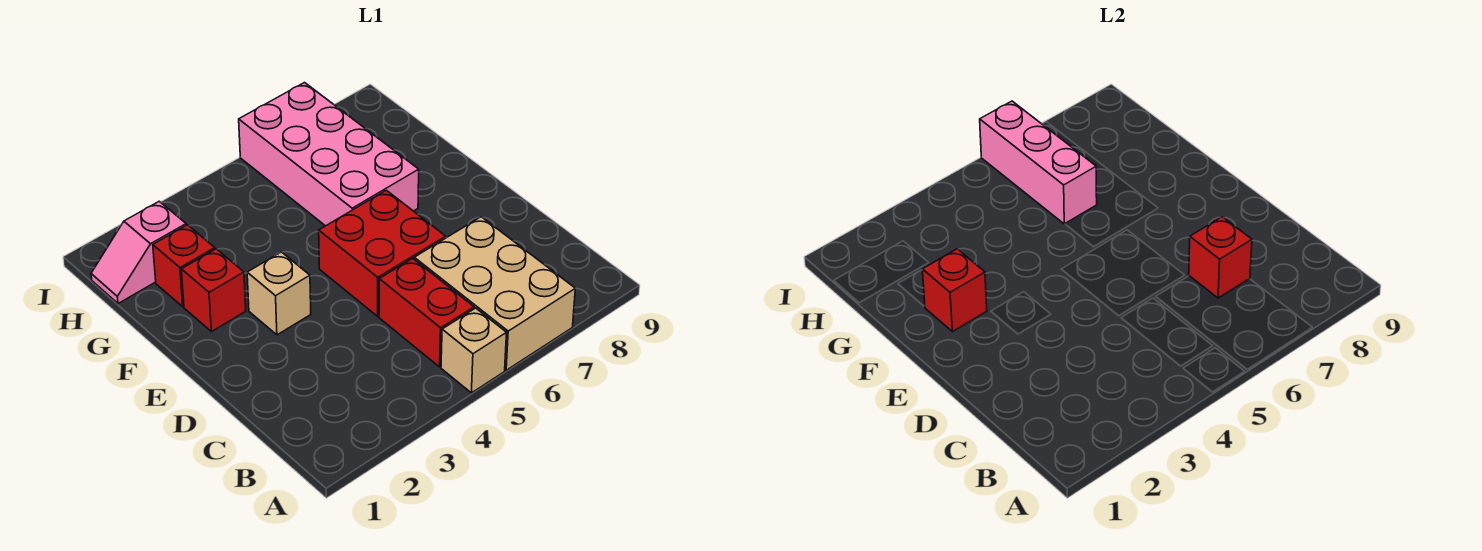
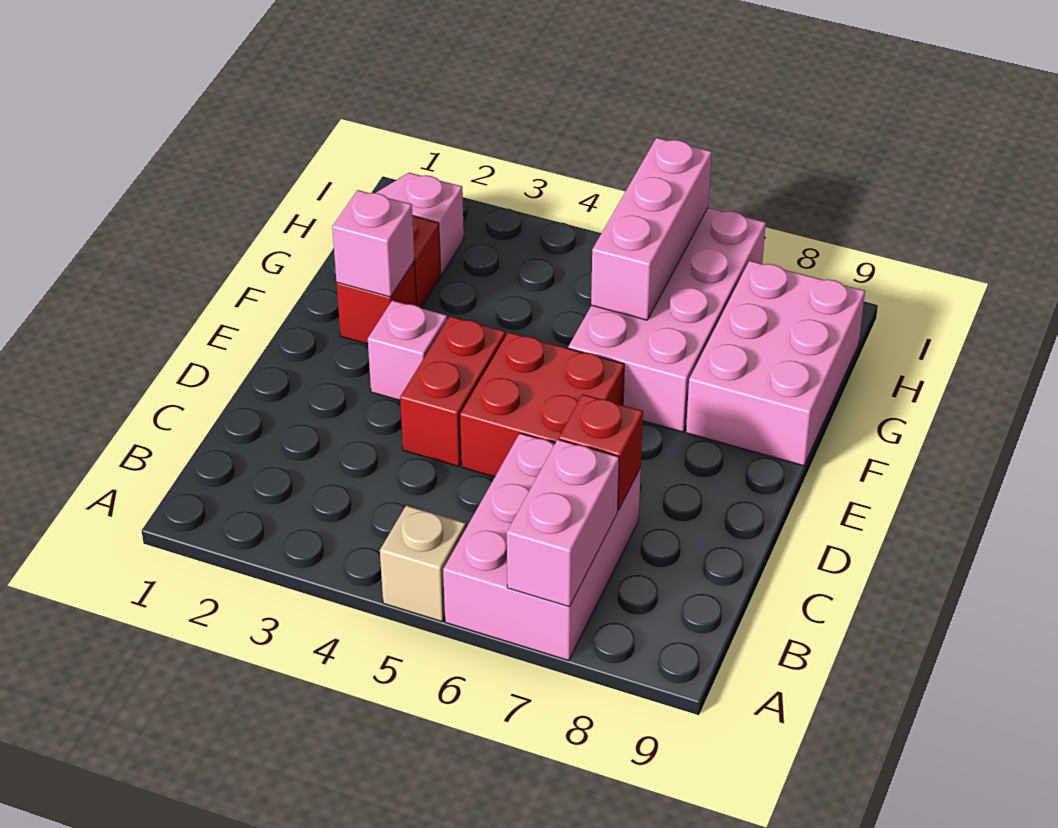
tan brick A6:C7 level 1 -> pink brick A6:C7 level 1
none -> pink brick A7:B7 level 2
red brick B5:C5 level 1 -> red brick D4:E4 level 1
tan brick E3 level 1 -> pink brick E3 level 1
red brick F2 level 2 -> pink brick F2 level 2
none -> pink brick F8:H9 level 1

